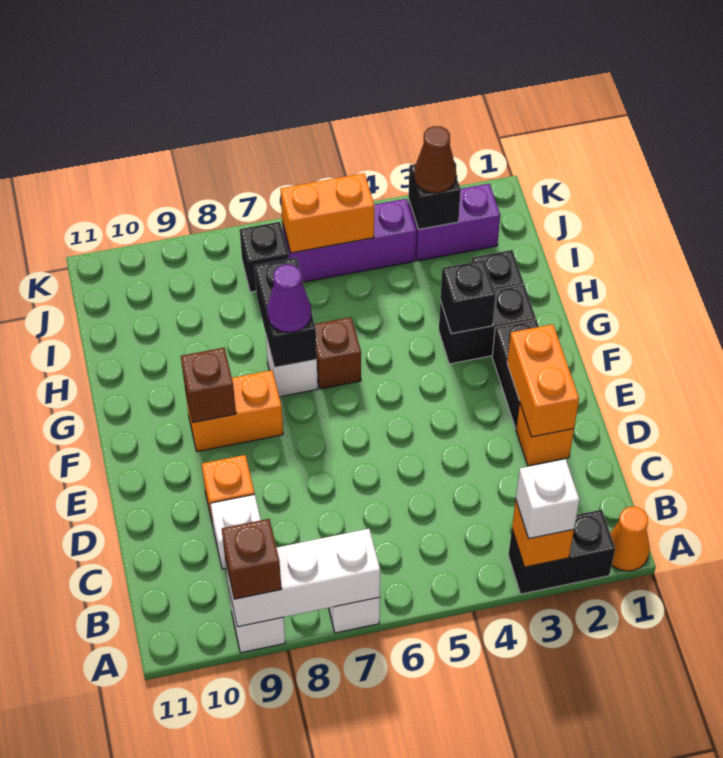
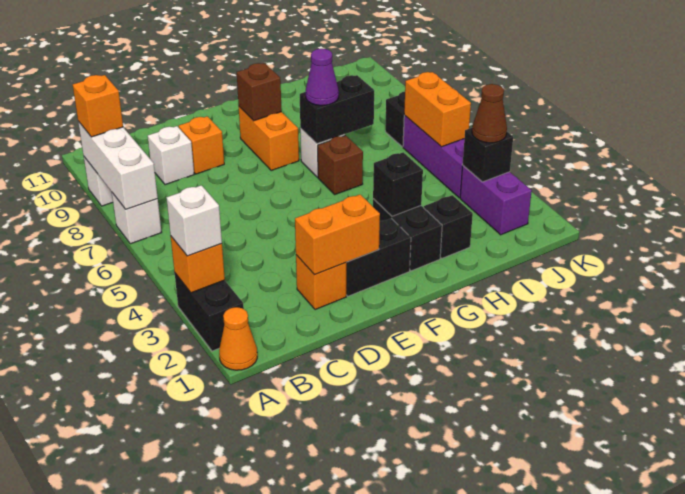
brown brick A9 level 3 -> orange brick A9 level 3

